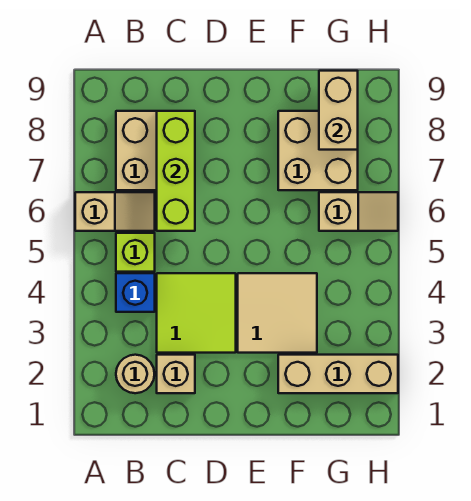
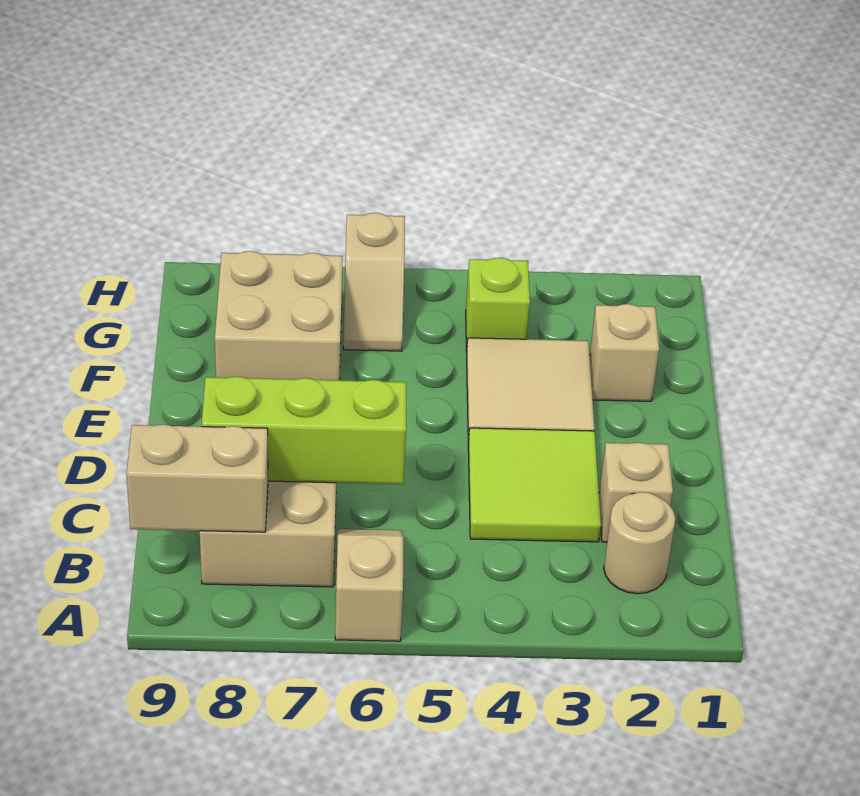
blue brick B4 level 1 -> none
lime brick B5 level 1 -> lime brick G4 level 1
tan brick F2:H2 level 1 -> tan brick F2 level 1
tan slope G6:H6 level 1 top G -> tan slope G6:H6 level 1 top H
tan brick G8:G9 level 2 -> tan brick B8:B9 level 2

